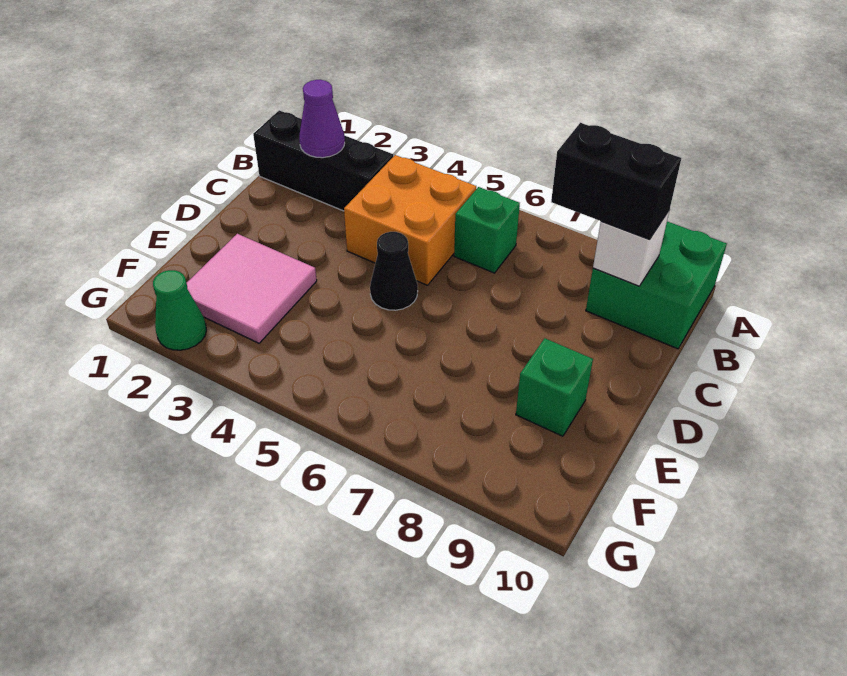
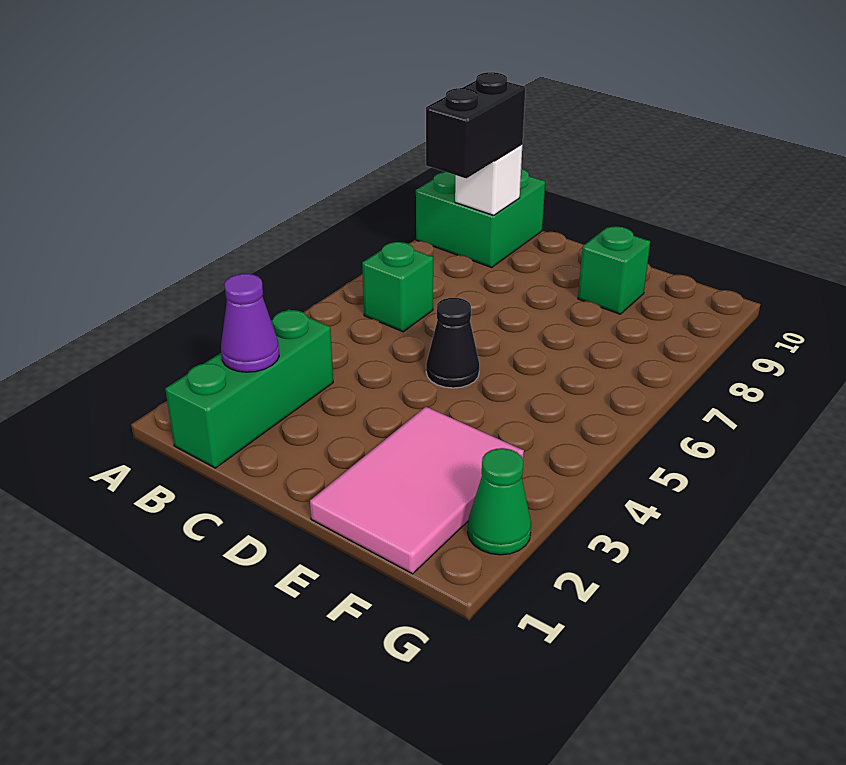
black brick B1:B3 level 1 -> green brick B1:B3 level 1
orange brick B4:C5 level 1 -> none
pink tile E2:F3 level 1 -> pink tile E1:F3 level 1

